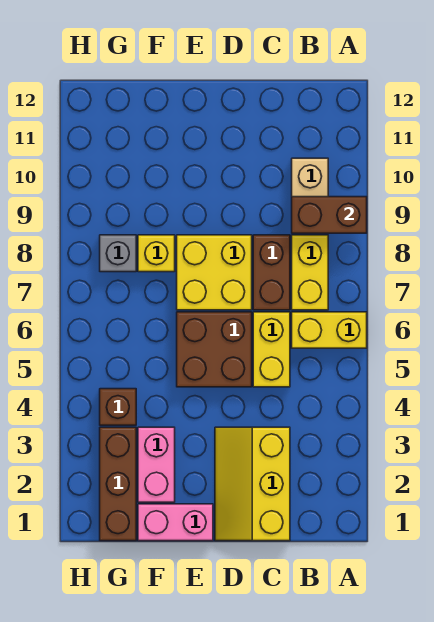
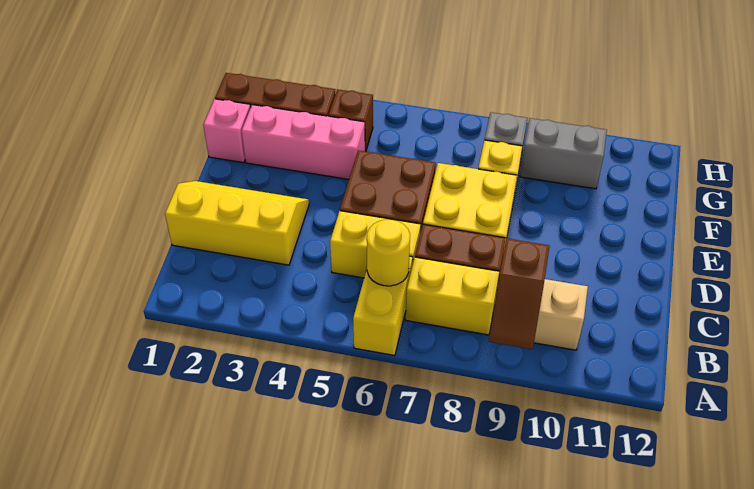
brown brick A9:B9 level 2 -> brown slope A9:B9 level 2 top B
none -> yellow round brick B6 level 2
pink brick E1:F1 level 1 -> pink brick F1 level 1
pink brick F2:F3 level 1 -> pink brick F2:F4 level 1
none -> grey brick G9:G10 level 1

